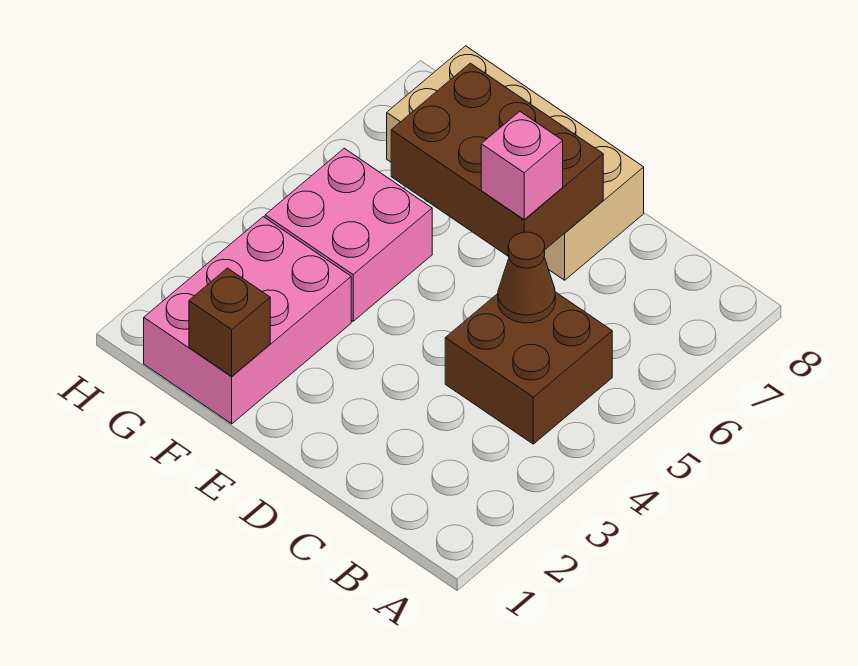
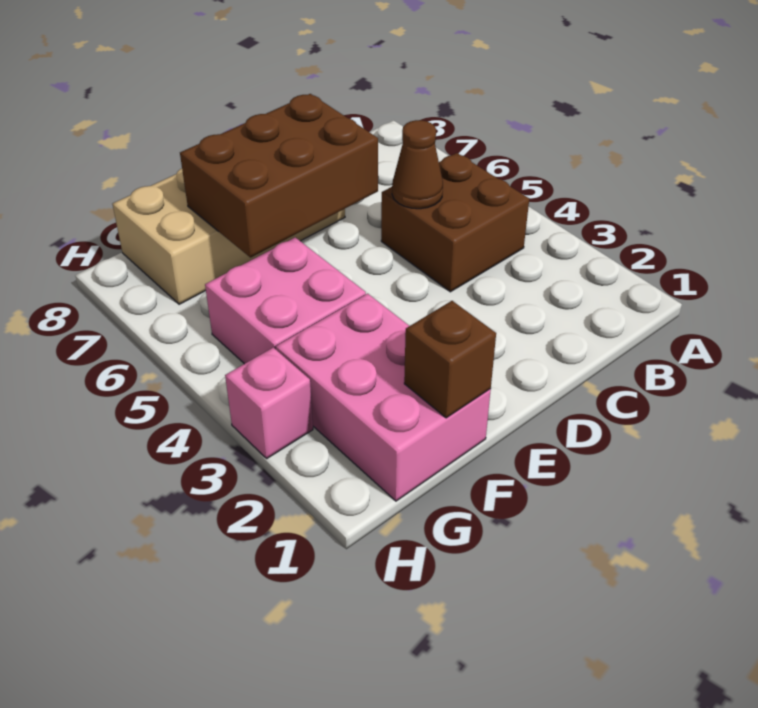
pink brick D6 level 3 -> pink brick H3 level 1

